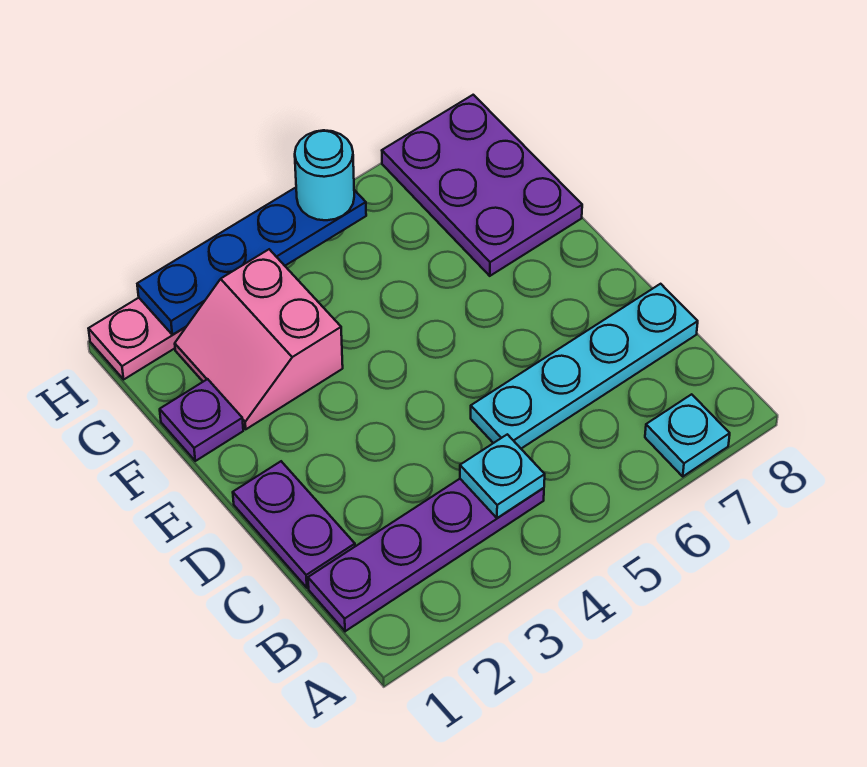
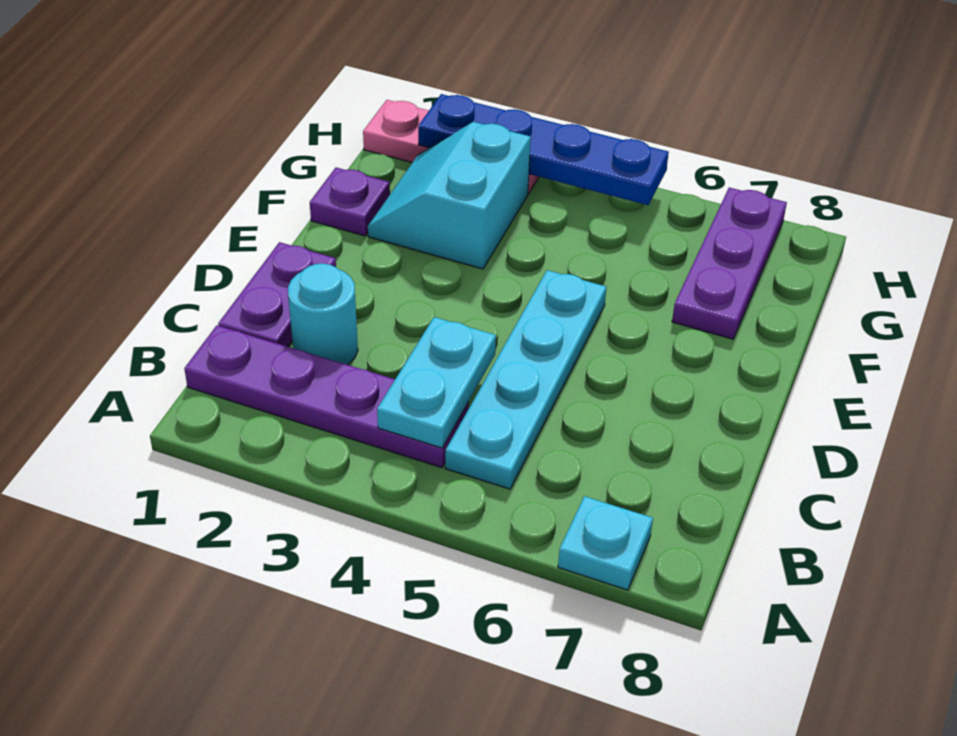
cyan plate B4 level 2 -> cyan plate B4:C4 level 2
cyan plate C5:C8 level 1 -> cyan plate B5:E5 level 1
pink slope F2:G3 level 1 top 3 -> cyan slope F2:G3 level 1 top 3
purple plate F7:H8 level 1 -> purple plate F7:H7 level 1
cyan round brick H5 level 3 -> cyan round brick C2 level 1

